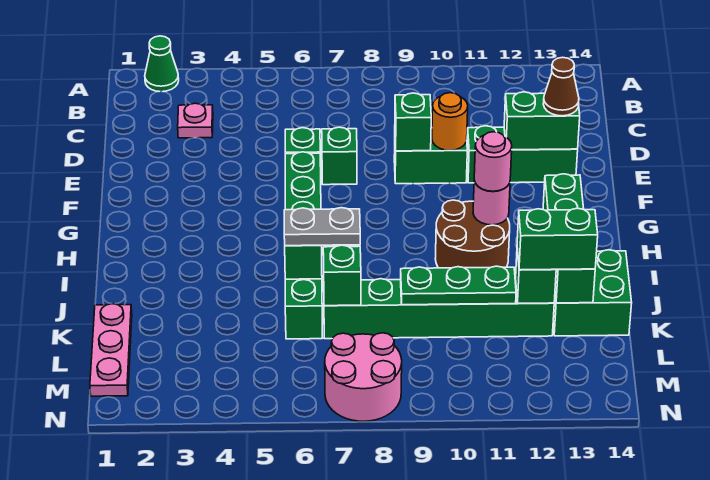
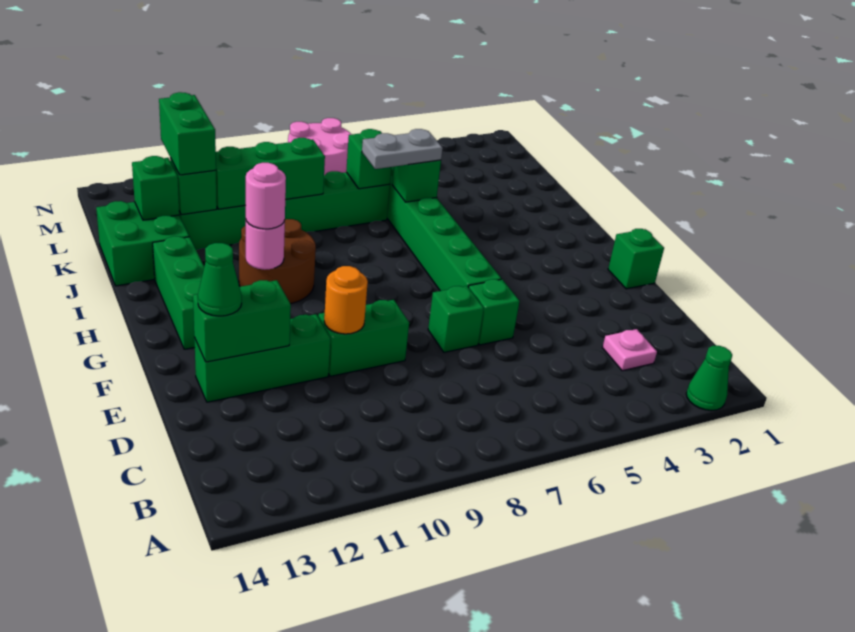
green brick E9 level 2 -> green brick F1 level 1
brown cone E13 level 3 -> green cone E13 level 3
pink plate K1:M1 level 1 -> none
green plate K9:K11 level 2 -> green brick K9:K11 level 2
green brick K12:K13 level 3 -> green brick K12:L12 level 3

